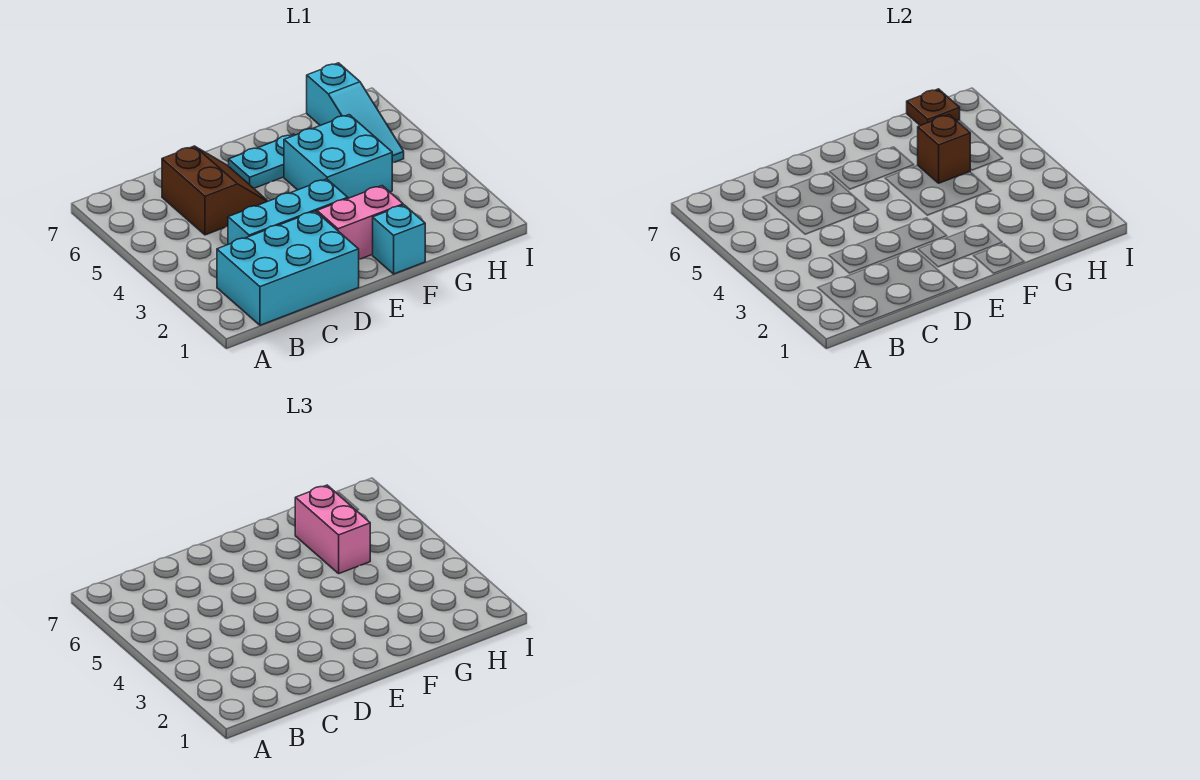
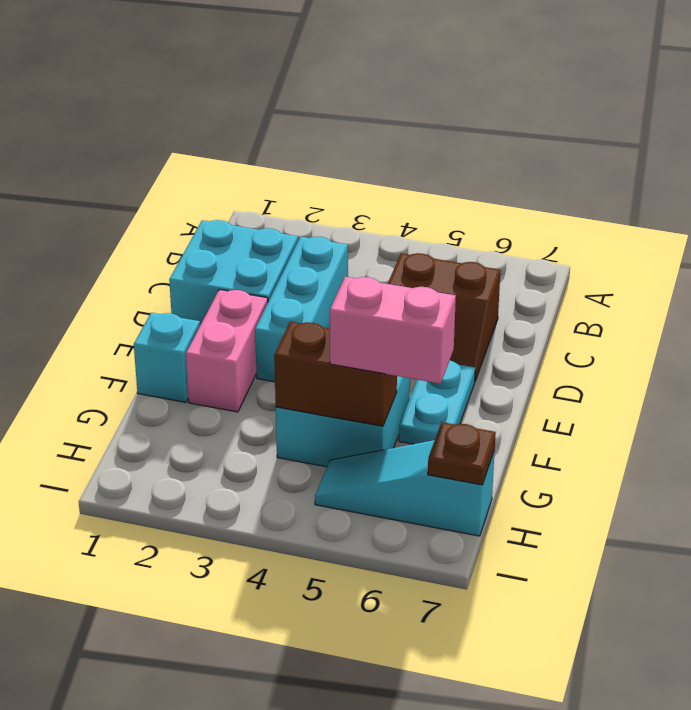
cyan brick B1:D2 level 1 -> cyan brick C1:D2 level 1
brown brick G5 level 2 -> brown brick G4:G5 level 2

